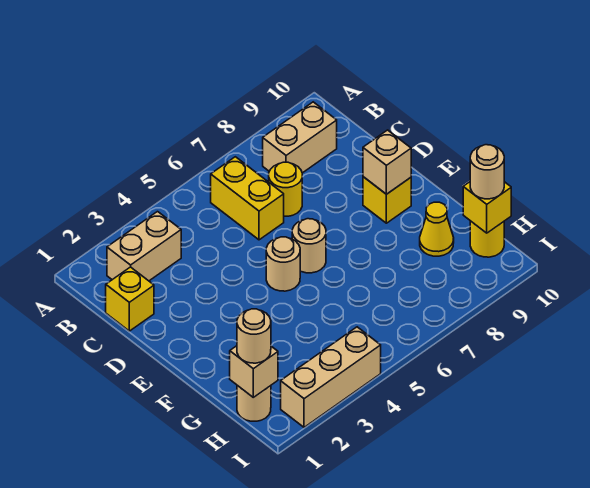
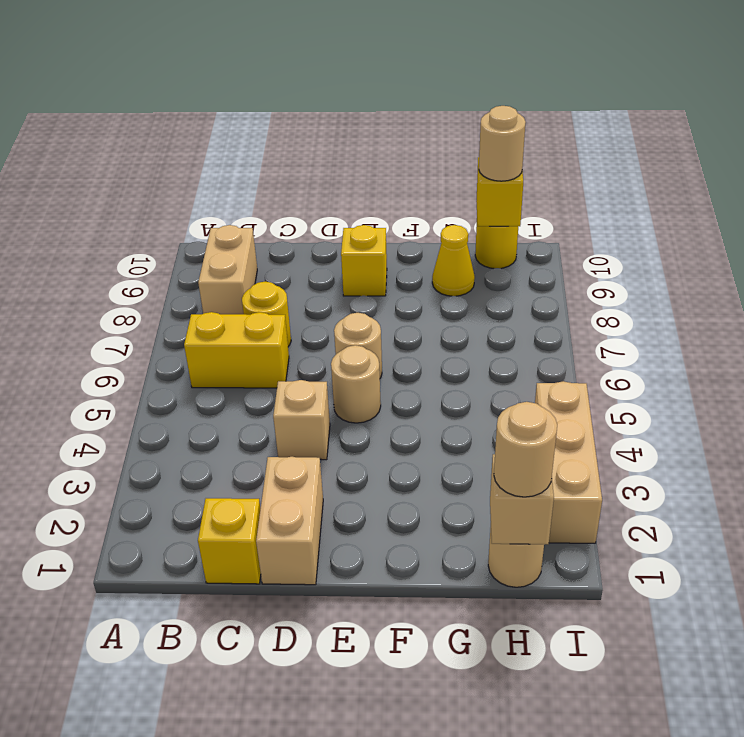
tan brick B2:B3 level 1 -> tan brick D1:D2 level 1
tan brick E9 level 2 -> tan brick D4 level 1

